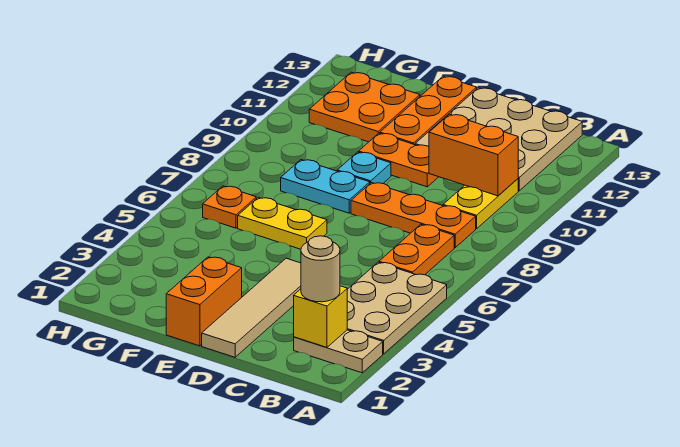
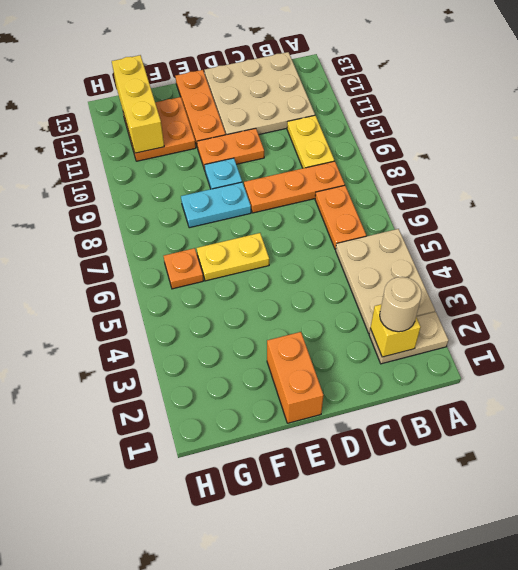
orange brick B10:C10 level 2 -> none
tan tile D1:D4 level 1 -> none
none -> yellow brick G11:G13 level 2

